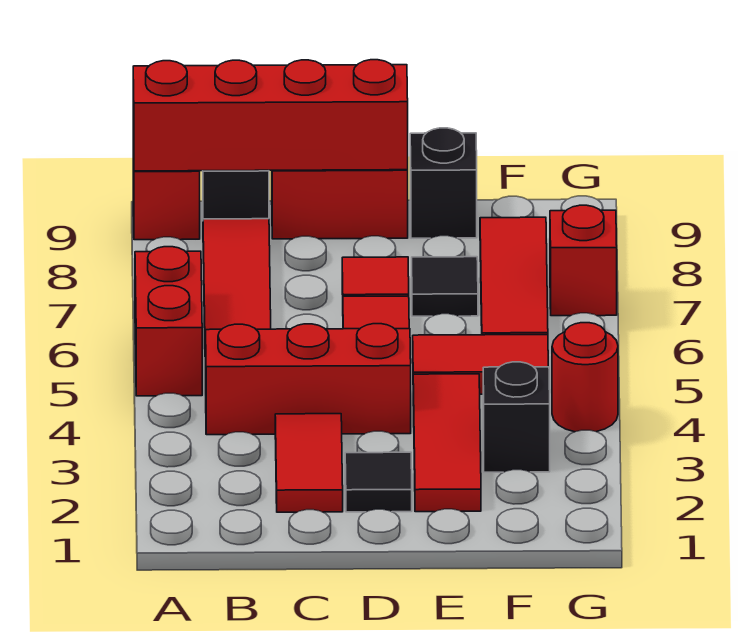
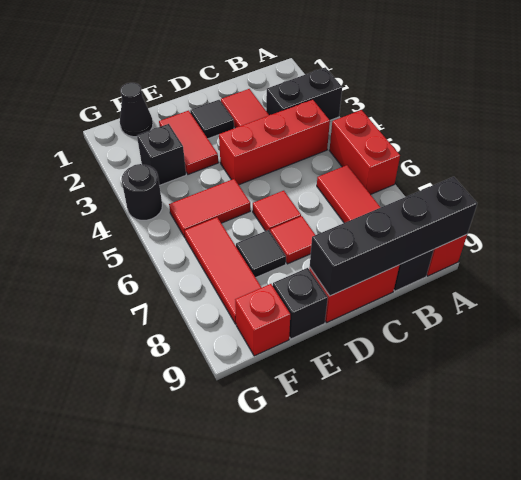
none -> black brick A3:B3 level 1
red brick A9:D9 level 2 -> black brick A9:D9 level 2
red tile E2:E4 level 1 -> red tile E2:E3 level 1
none -> black cone F1 level 1
red round brick G4 level 1 -> black round brick G4 level 1
red brick G7 level 1 -> red brick F9 level 1

